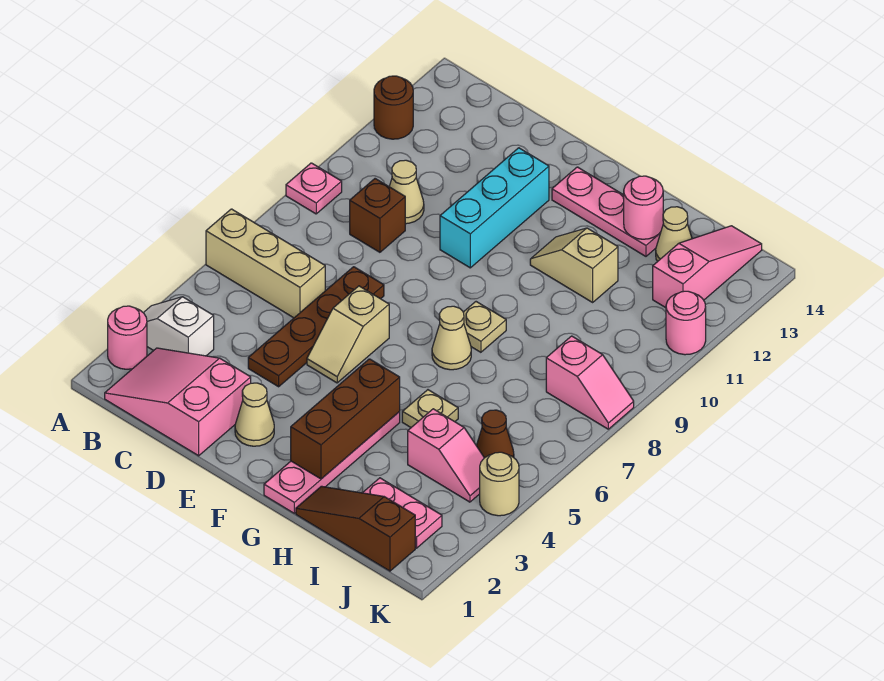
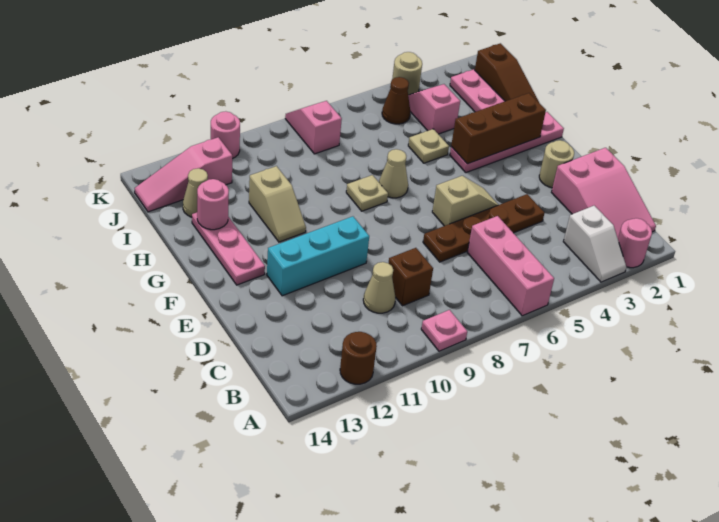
tan brick A6:C6 level 1 -> pink brick A6:C6 level 1
tan cone E2 level 1 -> tan round brick E2 level 1

